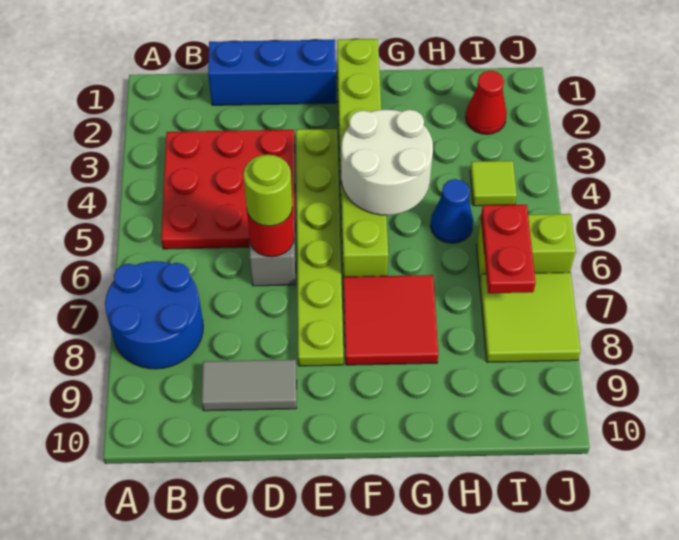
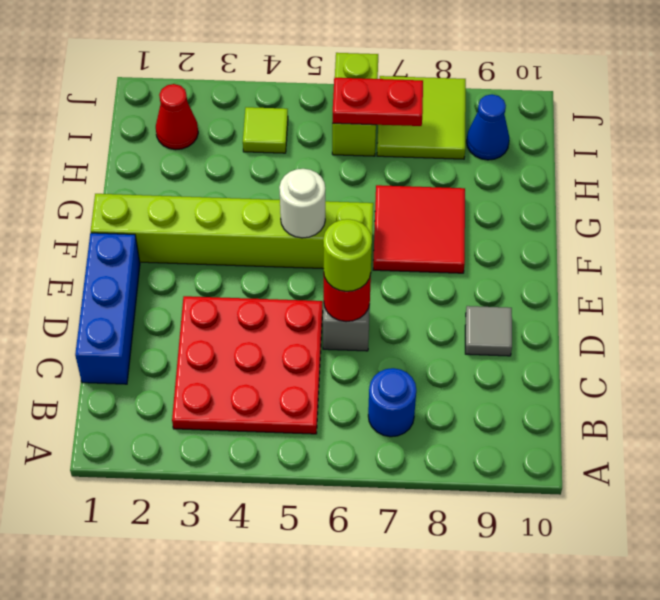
blue round brick A7:B8 level 1 -> blue round brick B7 level 1
grey tile C9:D9 level 1 -> grey tile D9 level 1
lime plate E3:E8 level 1 -> none
white round brick F4:G5 level 2 -> white round brick F5 level 2
blue cone H5 level 1 -> blue cone I9 level 1

